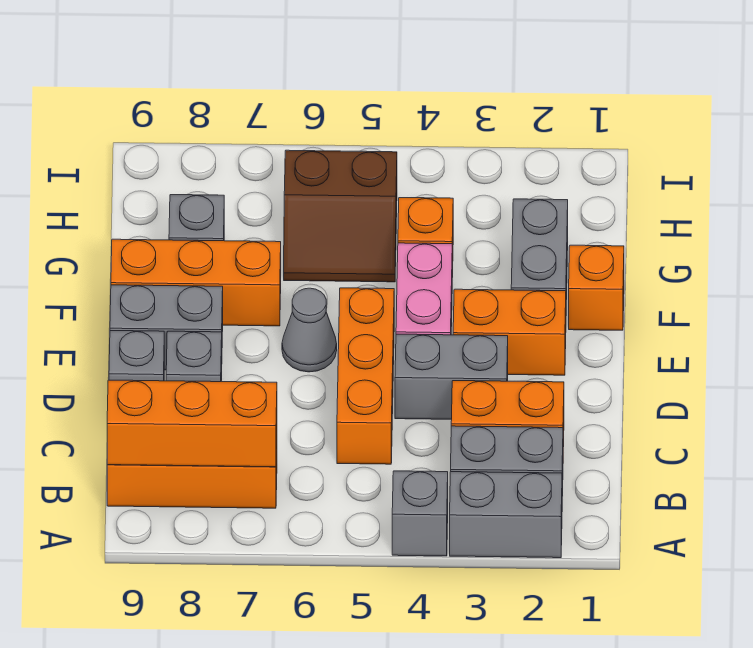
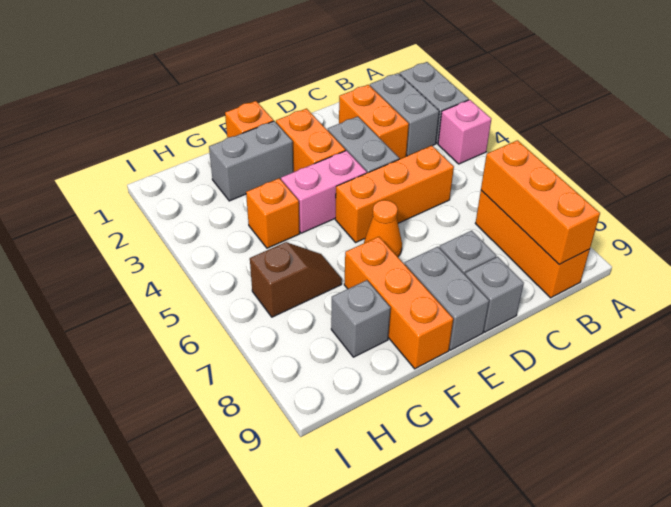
grey brick A4 level 1 -> pink brick A4 level 1
grey cone E6 level 1 -> orange cone E6 level 1
brown slope G5:H6 level 1 top H -> brown slope G6:H6 level 1 top H

